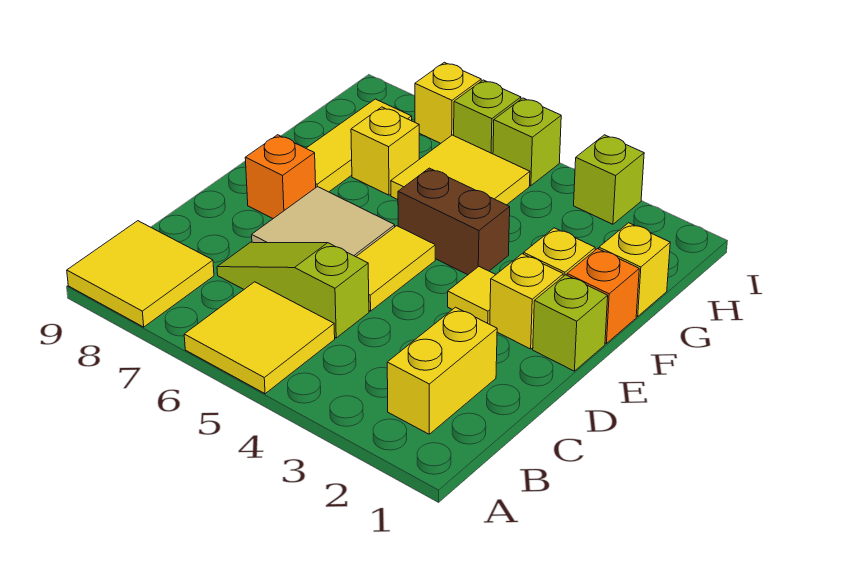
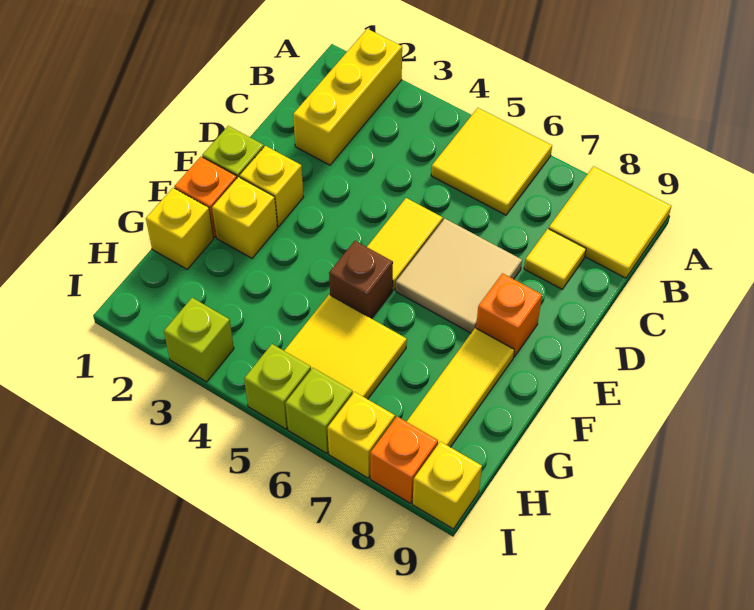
yellow brick B2:C2 level 1 -> yellow brick A2:C2 level 1
lime slope C5:C7 level 1 top 5 -> none
yellow tile E3 level 1 -> yellow tile C8 level 1
brown brick F4:F5 level 1 -> brown brick F5 level 1
yellow brick G7 level 1 -> yellow brick I9 level 1
none -> orange brick I8 level 1

